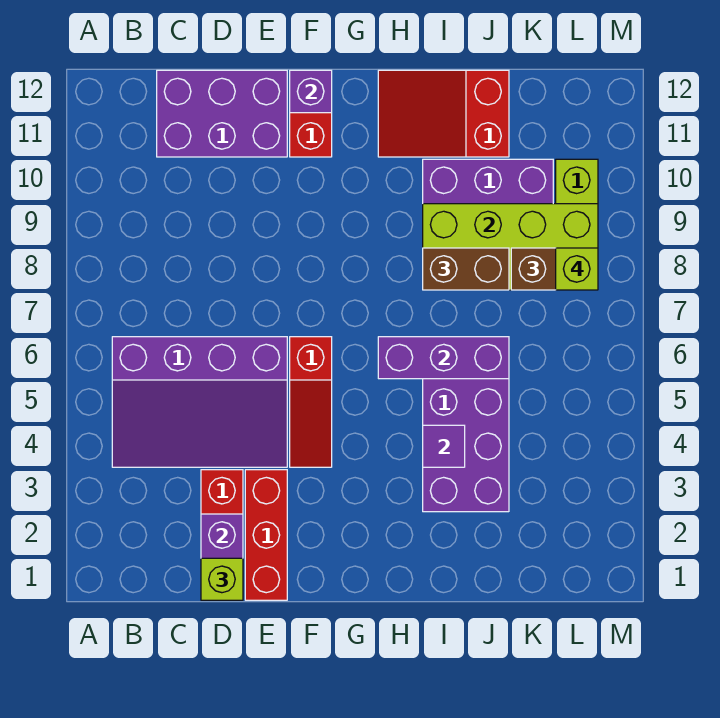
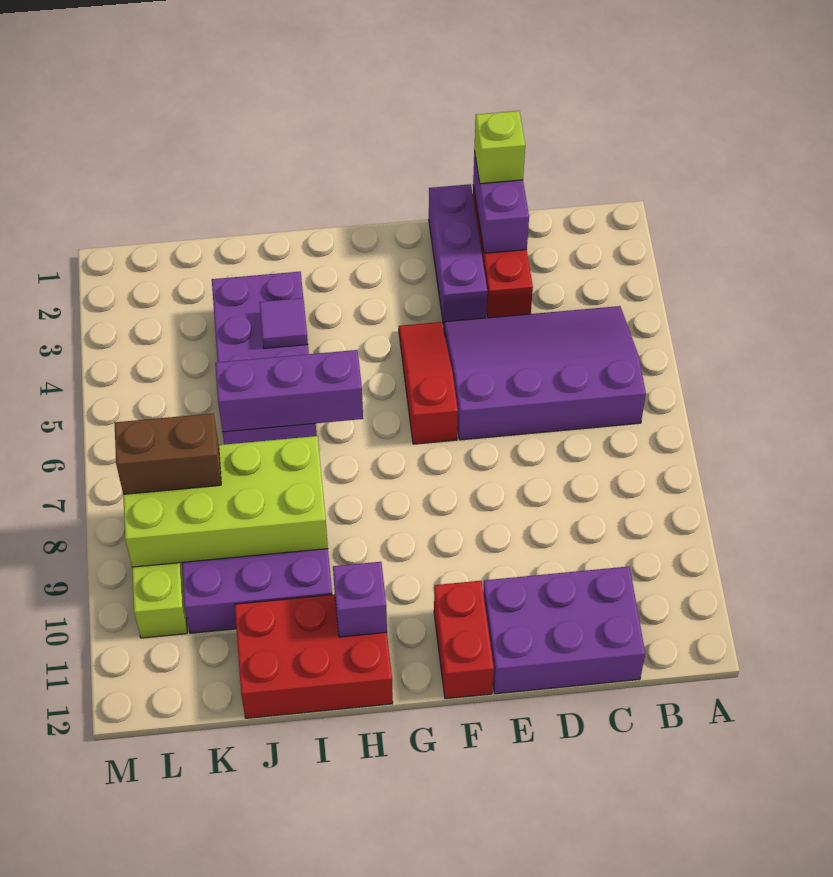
red brick E1:E3 level 1 -> purple brick E1:E3 level 1
purple brick F12 level 2 -> purple brick H11 level 2
red slope H11:J12 level 1 top J -> red brick H11:J12 level 1
brown brick I8:J8 level 3 -> none
lime brick L8 level 4 -> none

